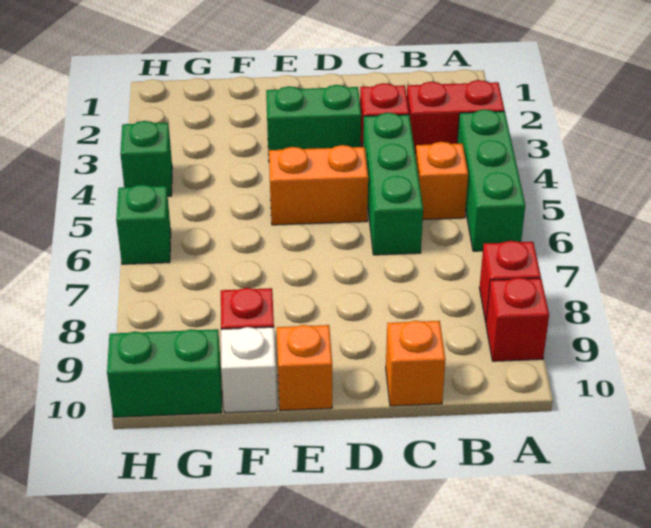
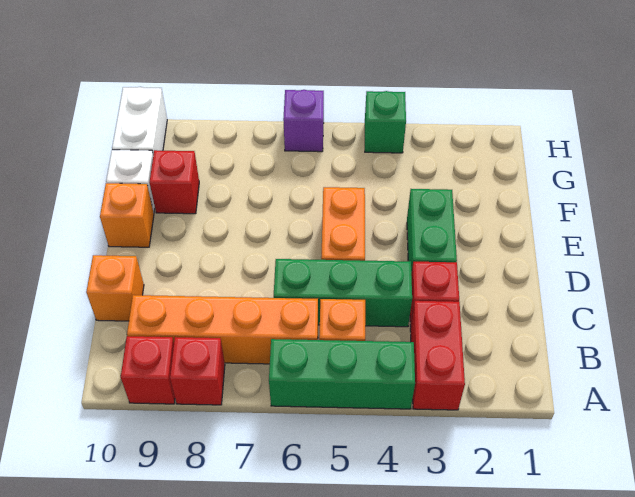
none -> orange brick B6:B9 level 1
green brick G10:H10 level 1 -> white brick G10:H10 level 1
green brick H6 level 1 -> purple brick H6 level 1

